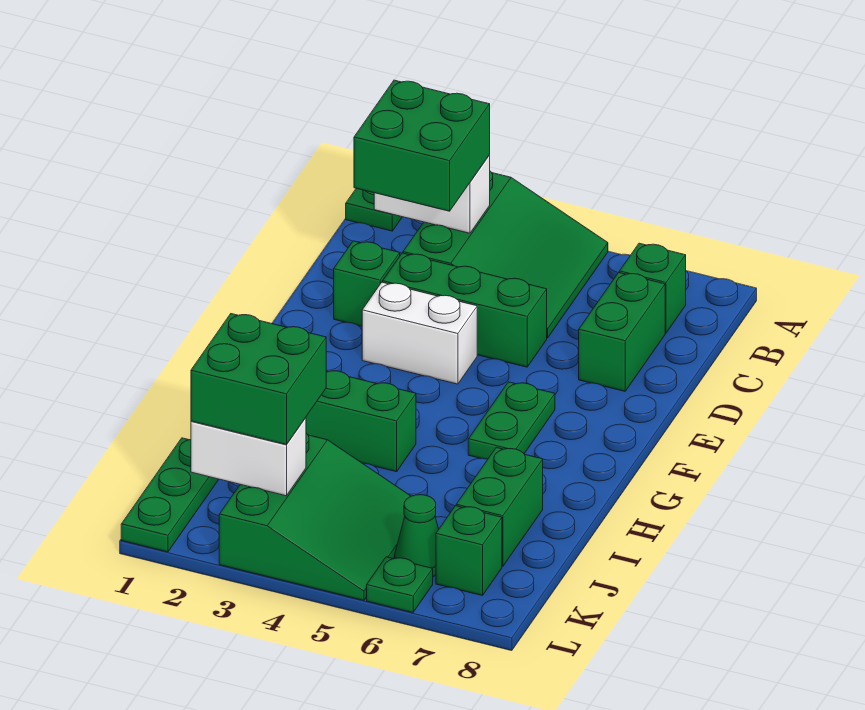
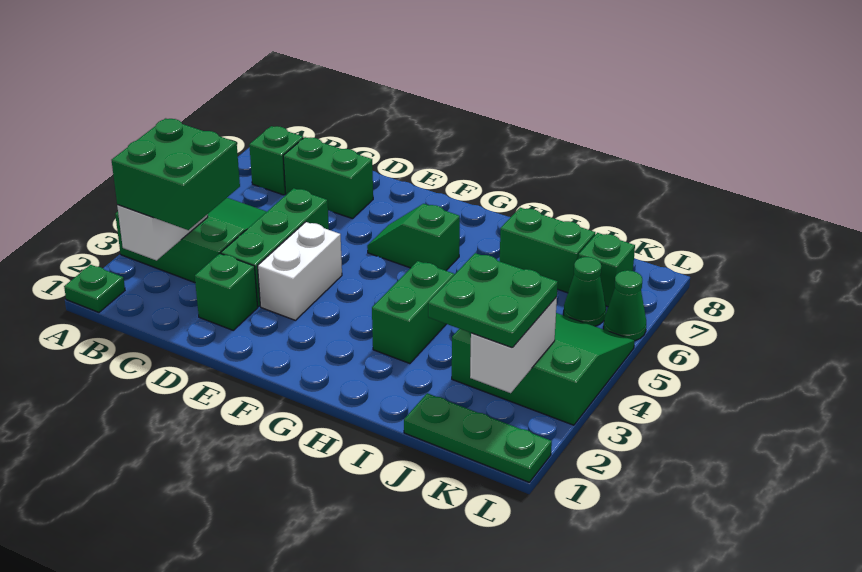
green plate F6:G6 level 1 -> green slope F6:G6 level 1 top G
green brick J2:K3 level 3 -> green plate J2:K3 level 3
green plate L6 level 1 -> green cone L6 level 1

